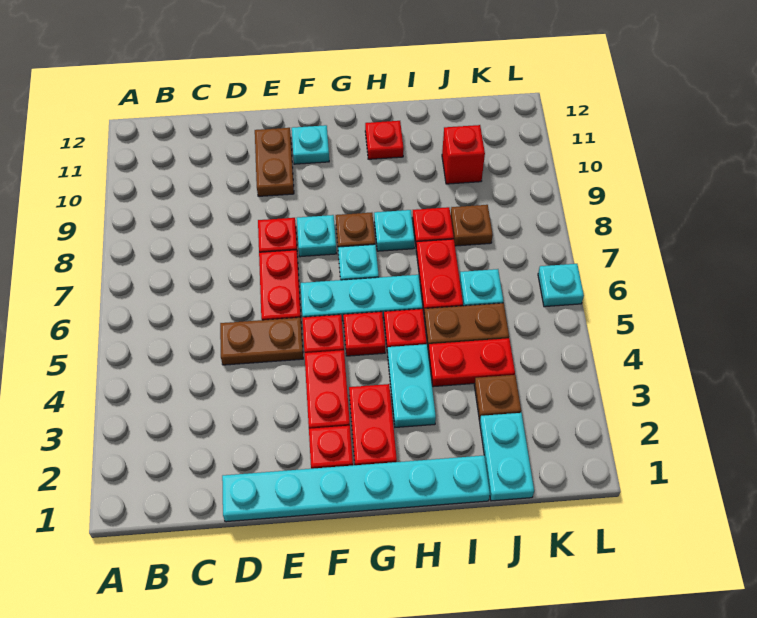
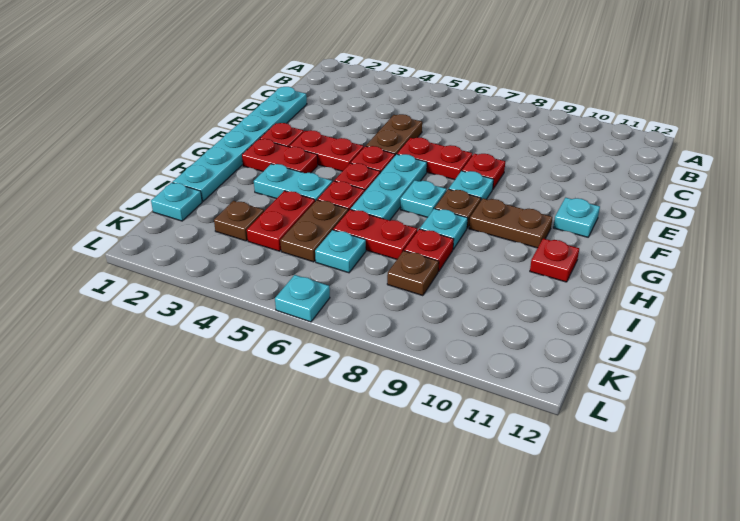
brown plate E10:E11 level 1 -> brown plate G9:G10 level 1
cyan plate J1:J2 level 1 -> cyan plate J1 level 1
red brick J10 level 1 -> none

